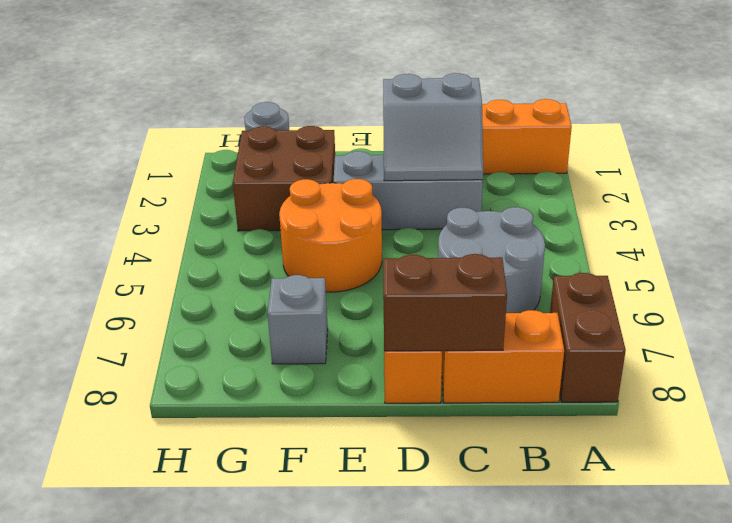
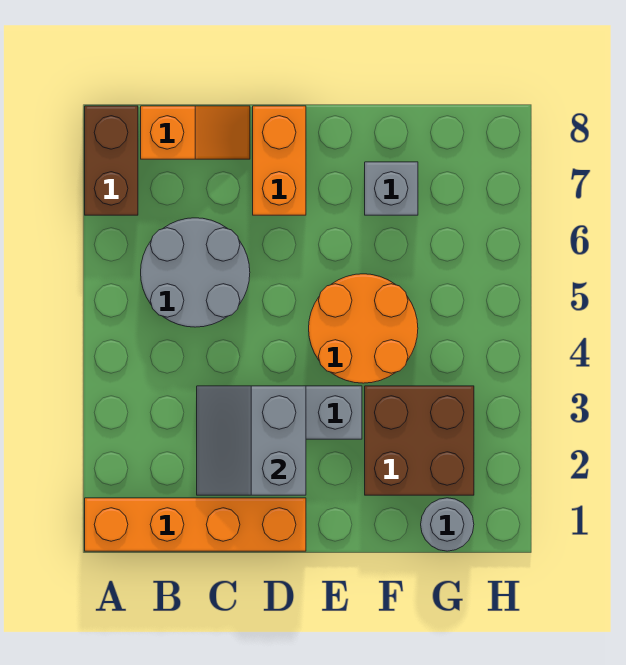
orange brick B8:C8 level 1 -> orange slope B8:C8 level 1 top B
grey slope C2:D3 level 2 top 2 -> grey slope C2:D3 level 2 top D
brown brick C8:D8 level 2 -> none

